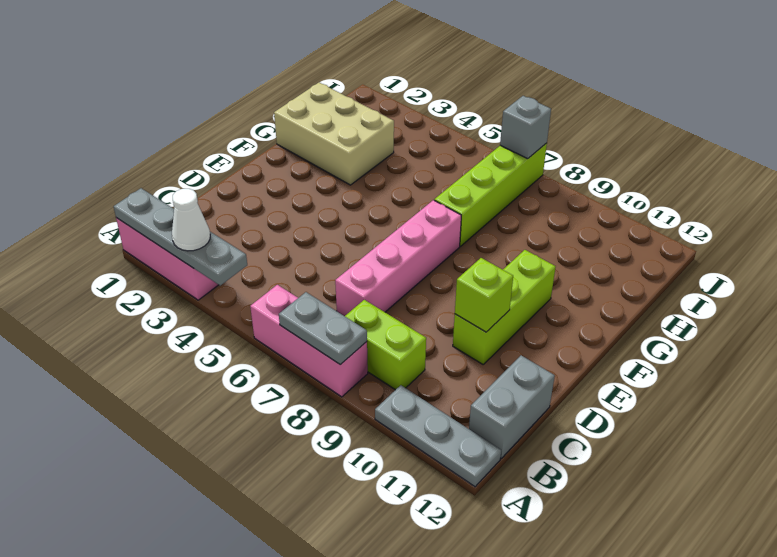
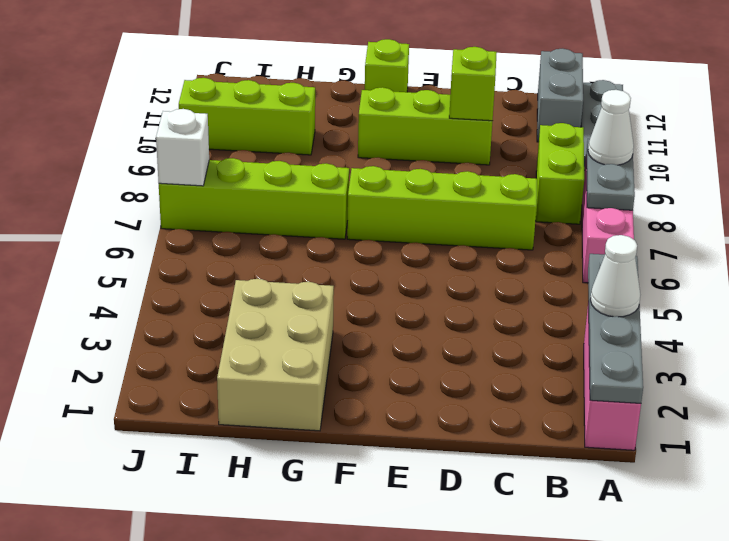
none -> white cone A8 level 3
grey brick B12:C12 level 1 -> grey brick B11:B12 level 1
pink brick C7:F7 level 1 -> lime brick C7:F7 level 1
none -> lime brick F12 level 1
none -> lime brick H10:J10 level 1
grey brick J7 level 2 -> white brick J7 level 2

